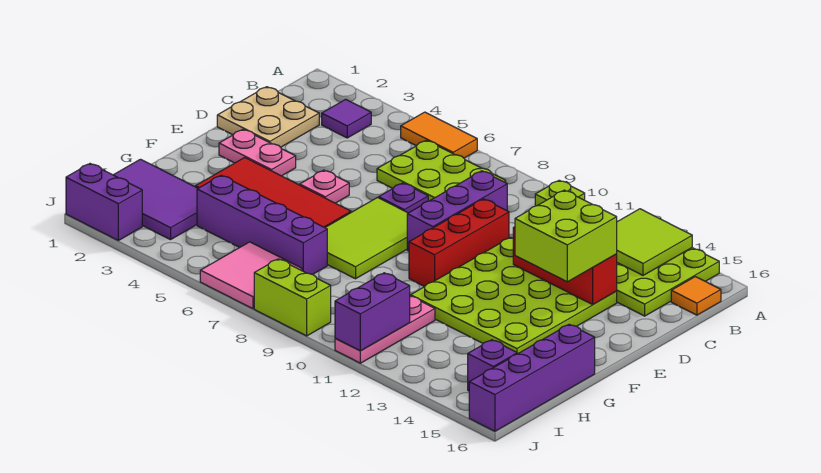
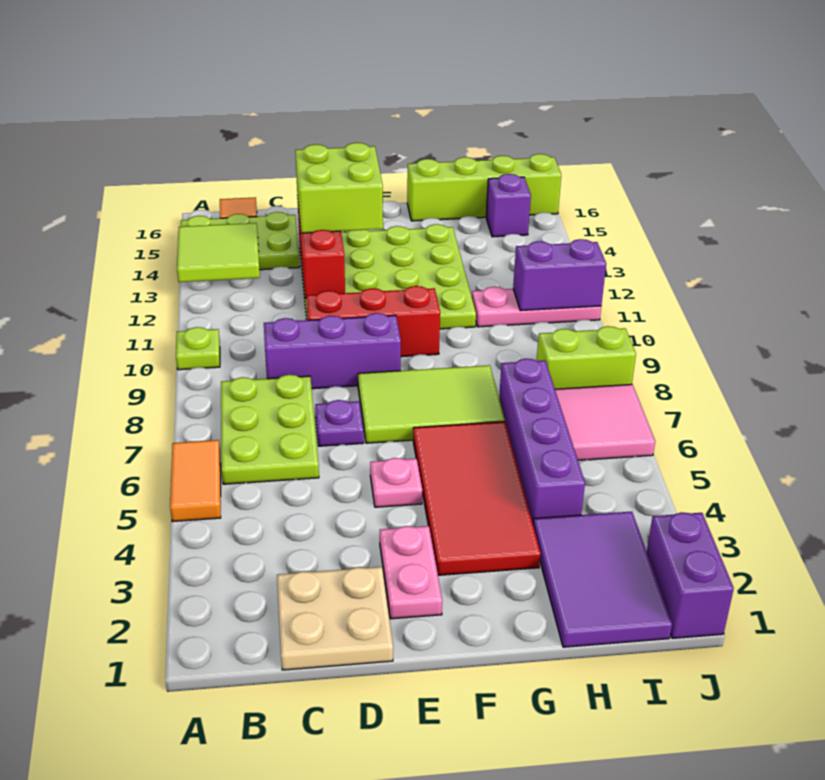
purple tile B3 level 1 -> none
purple brick G16:J16 level 1 -> lime brick G16:J16 level 1
lime brick J8:J9 level 1 -> lime brick I8:J8 level 1

